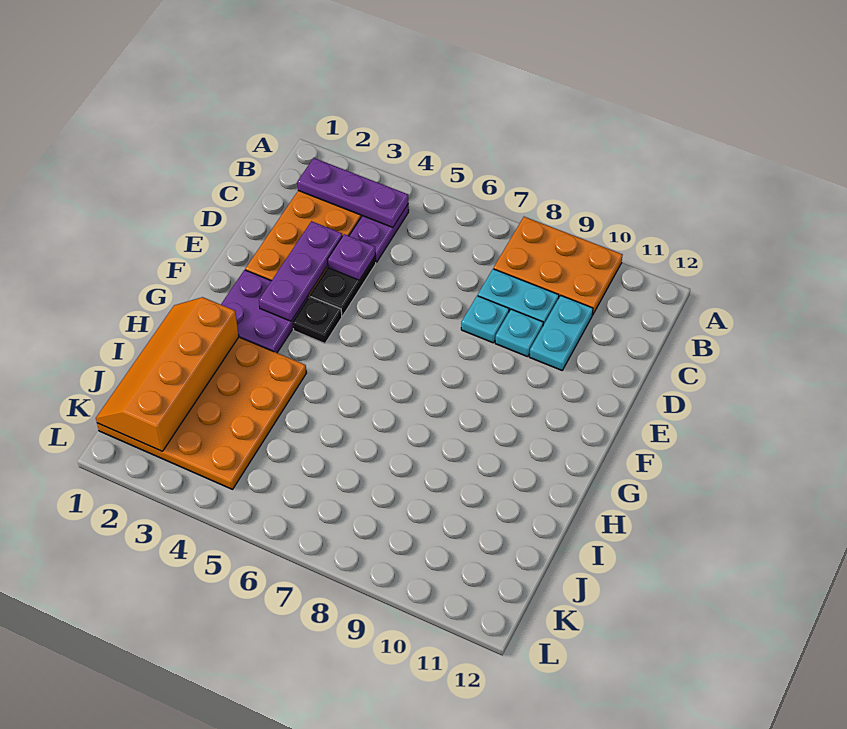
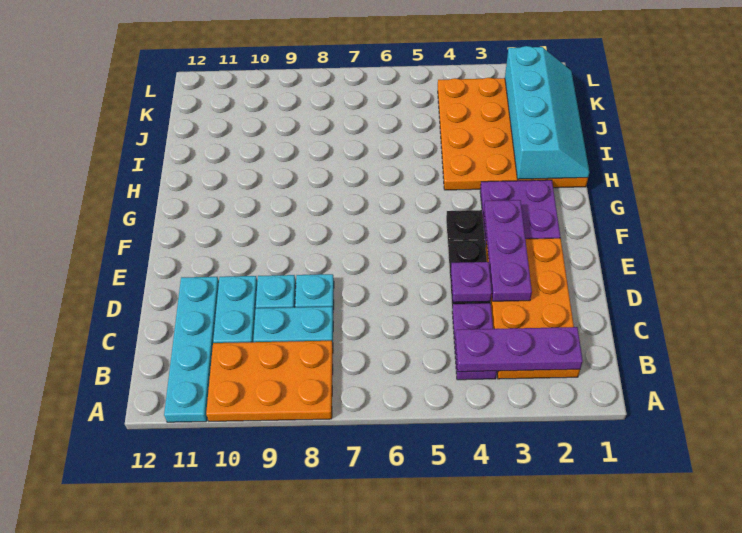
none -> cyan plate A11:D11 level 1
orange slope H1:K2 level 2 top 2 -> cyan slope H1:K2 level 2 top 2

